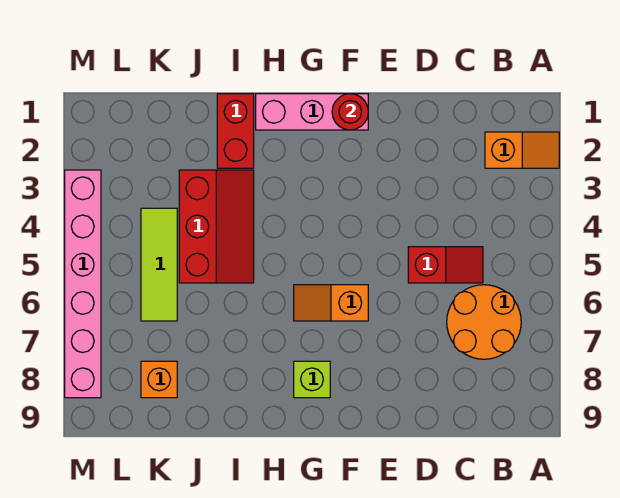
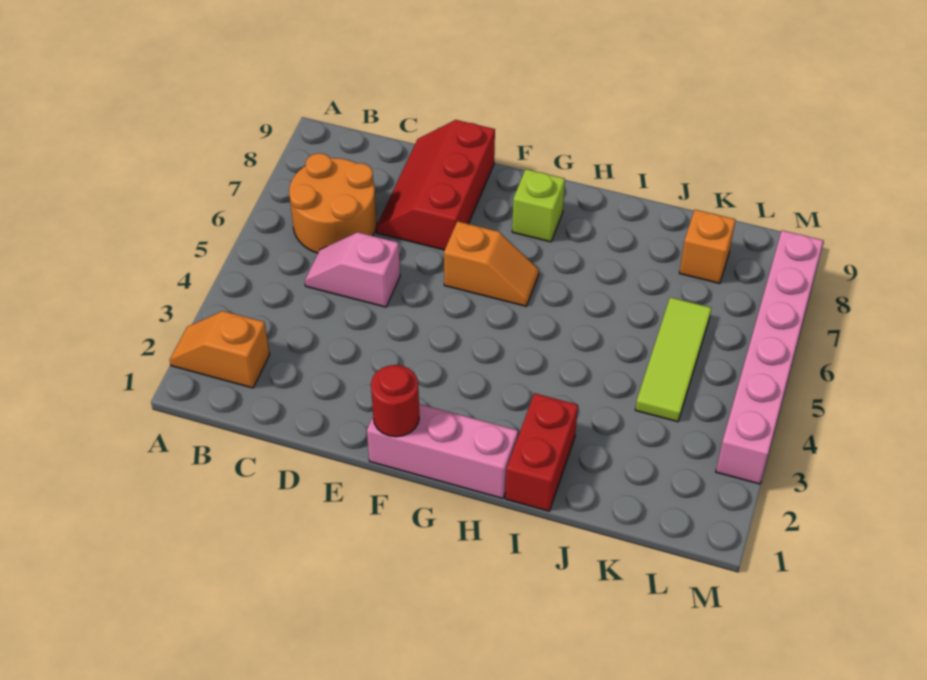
red slope C5:D5 level 1 top D -> pink slope C5:D5 level 1 top D
red slope I3:J5 level 1 top J -> red slope D7:E9 level 1 top E

